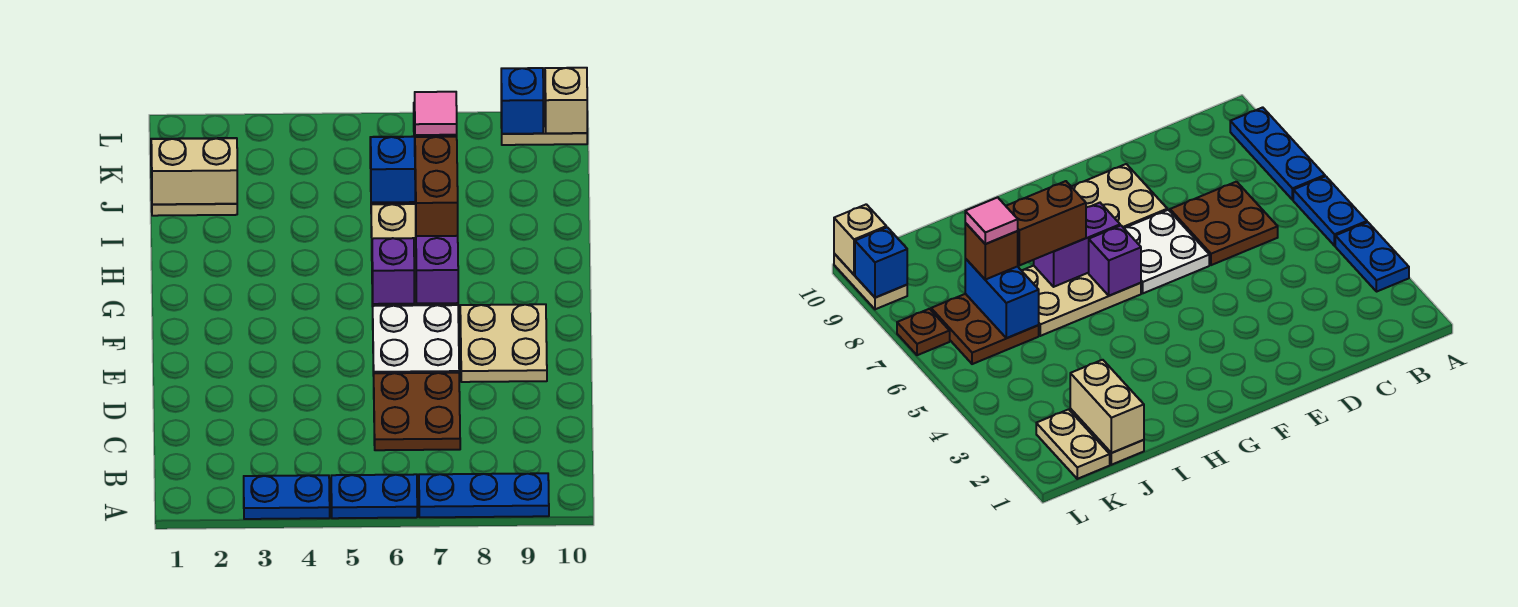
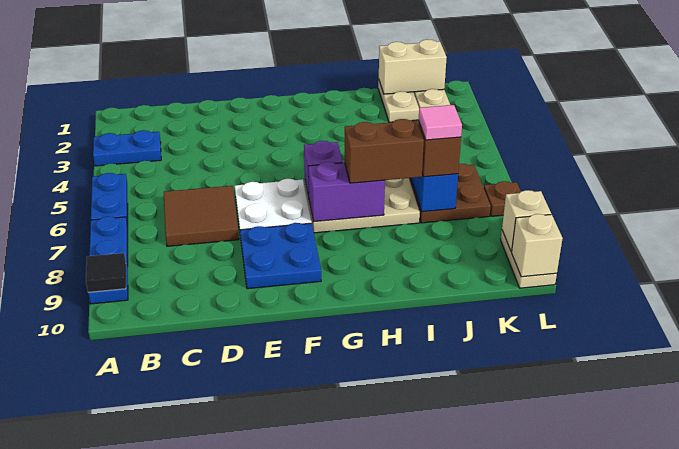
blue plate A3:A4 level 1 -> blue plate A3:B3 level 1
none -> black tile A9 level 2
brown plate C6:D7 level 1 -> brown tile C6:D7 level 1
tan plate E8:F9 level 1 -> blue plate E8:F9 level 1
tan brick J1:J2 level 2 -> tan brick J1:K1 level 2
blue brick L9 level 2 -> tan brick L9 level 2

